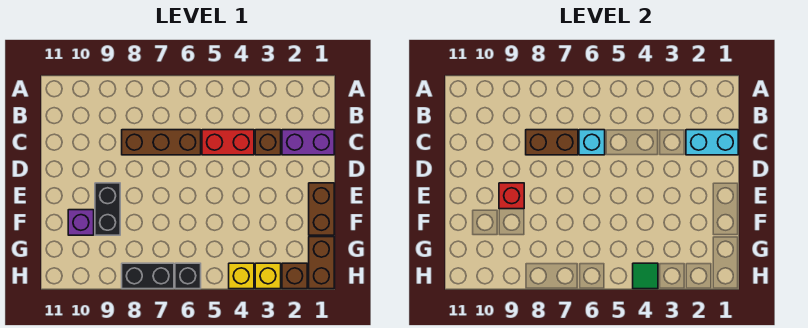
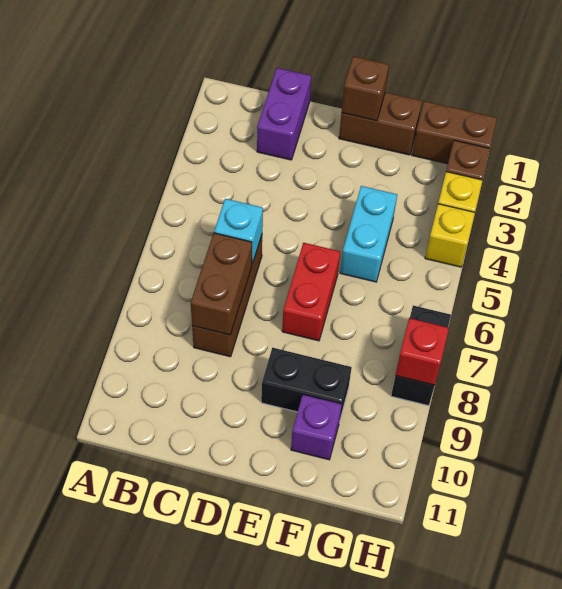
cyan brick C1:C2 level 2 -> cyan brick F4:F5 level 1
brown brick C3 level 1 -> brown brick E1 level 2
red brick C4:C5 level 1 -> red brick E6:E7 level 1
red brick E9 level 2 -> red brick H8 level 2
green tile H4 level 2 -> none
black brick H6 level 1 -> none

